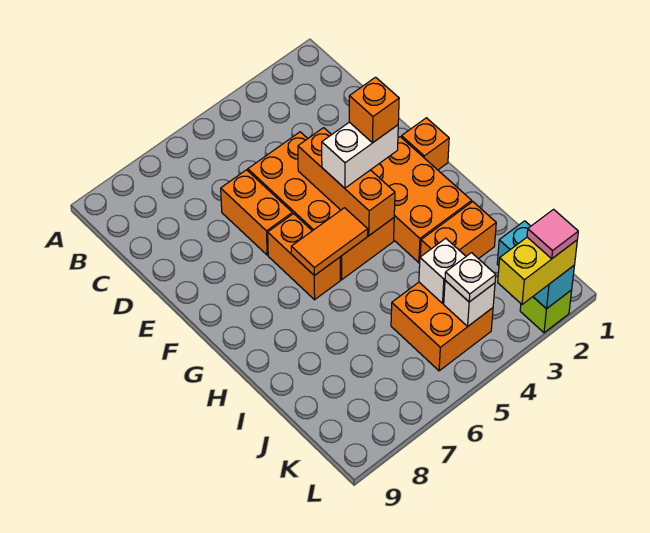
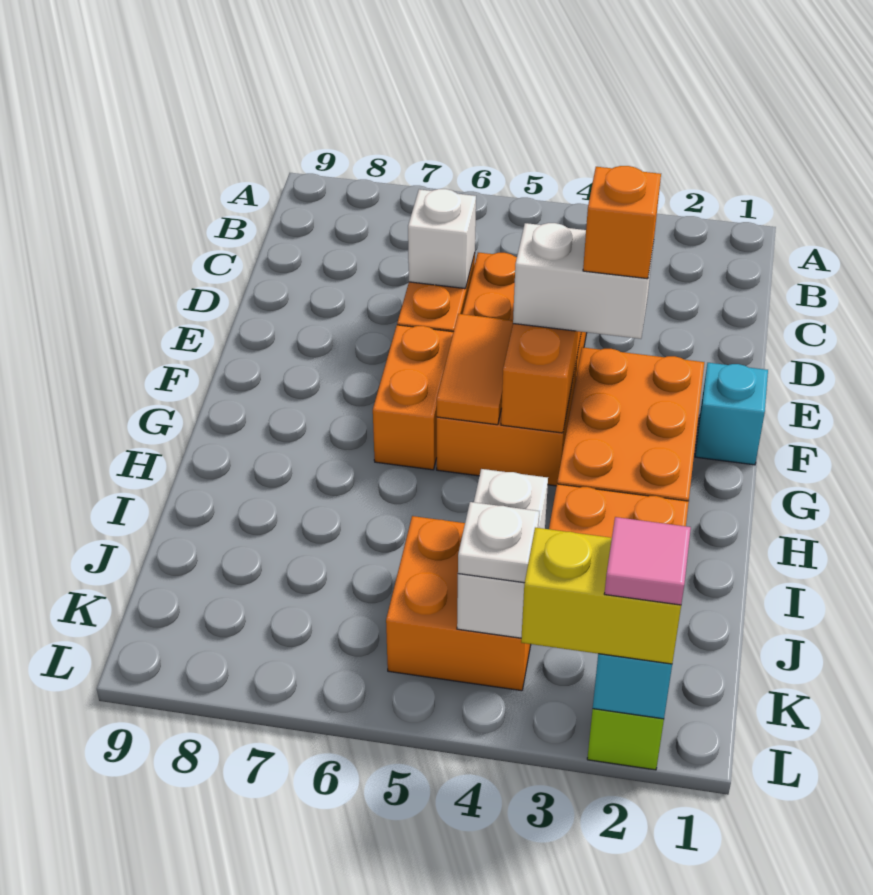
none -> white brick D6 level 2
orange brick F1 level 1 -> cyan brick F1 level 1
orange tile G5:G6 level 2 -> orange tile F5:G5 level 2

